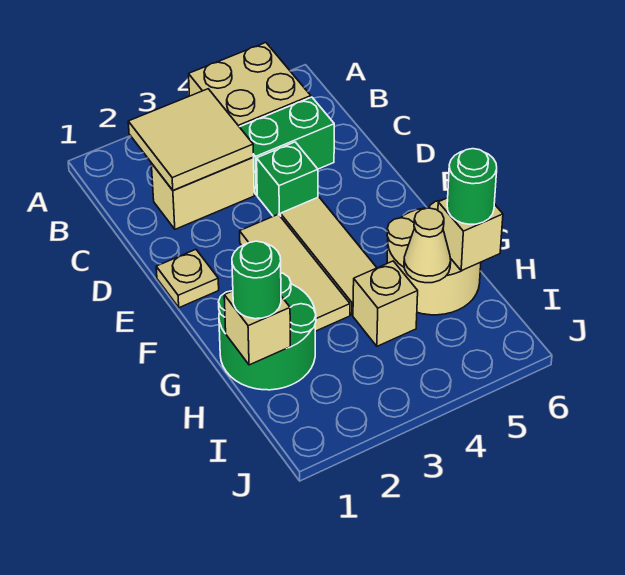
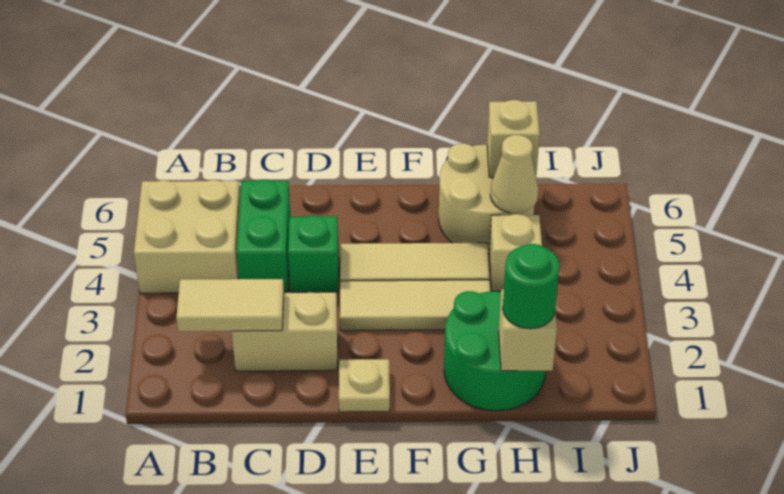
tan tile B2:C3 level 2 -> tan tile B2:C2 level 2
tan brick C2:C3 level 1 -> tan brick C2:D2 level 1
green round brick H6 level 3 -> none

